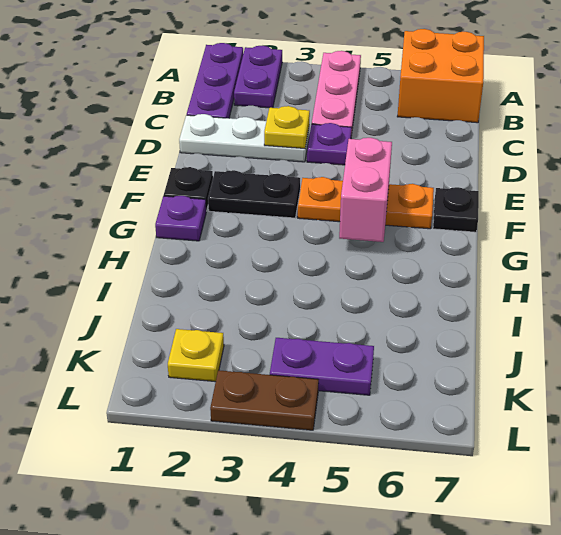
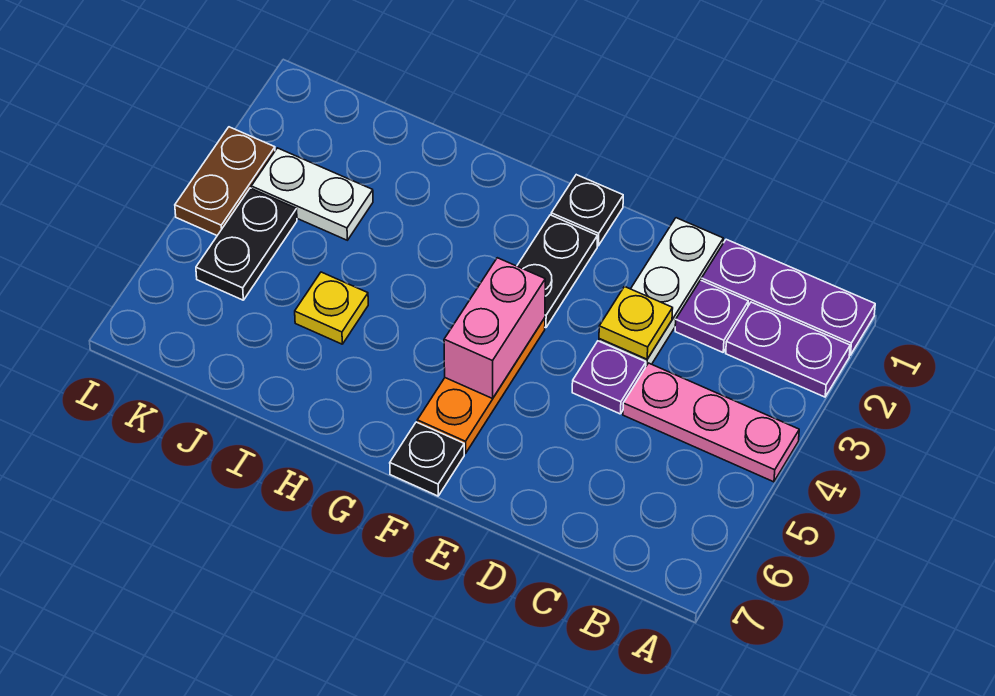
orange brick A6:B7 level 1 -> none
pink brick F5:G5 level 2 -> pink brick F4:F5 level 2
purple plate G1 level 1 -> purple plate C2 level 1
none -> white plate J3:K3 level 1
yellow plate K2 level 1 -> yellow plate I5 level 1
purple plate K4:K5 level 1 -> black plate K4:K5 level 1

